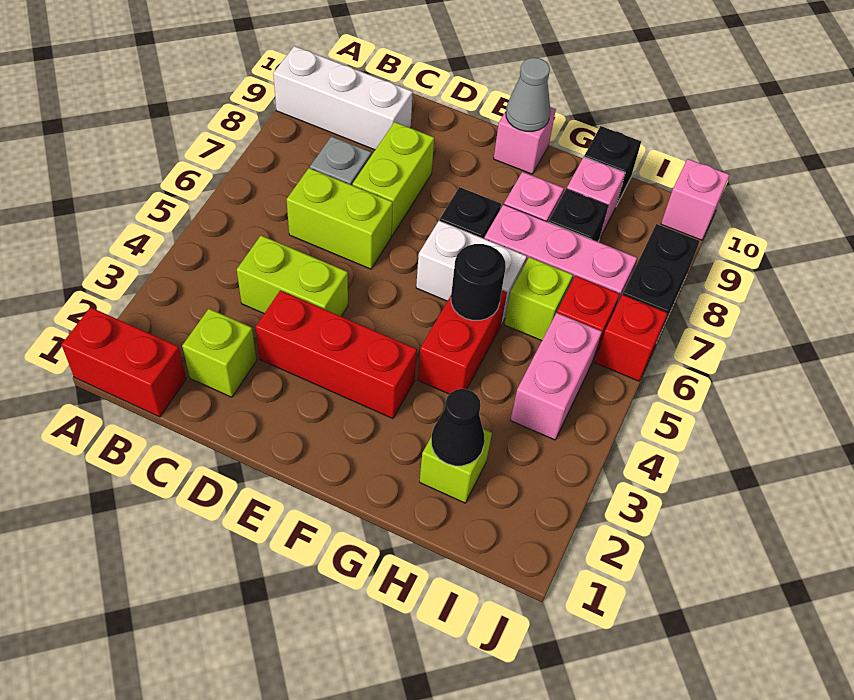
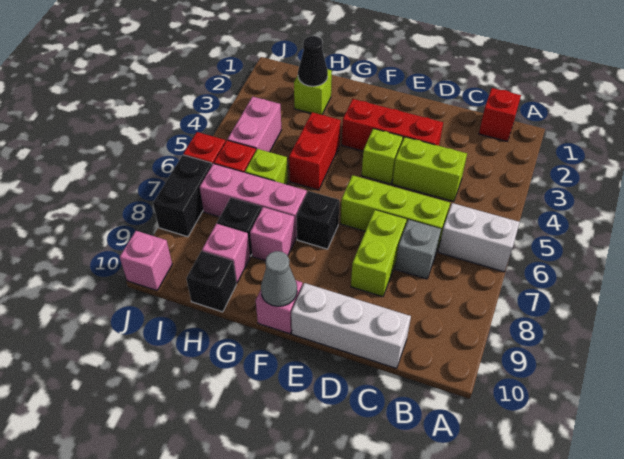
red brick A1:B1 level 1 -> red brick B1 level 1
white brick A9:C9 level 1 -> white brick C10:E10 level 1
lime brick C2 level 1 -> lime brick E4 level 1
lime brick C6:D6 level 1 -> lime brick C6:E6 level 1
white brick F6:G6 level 1 -> white brick A6:B6 level 1
black round brick G5 level 2 -> none

